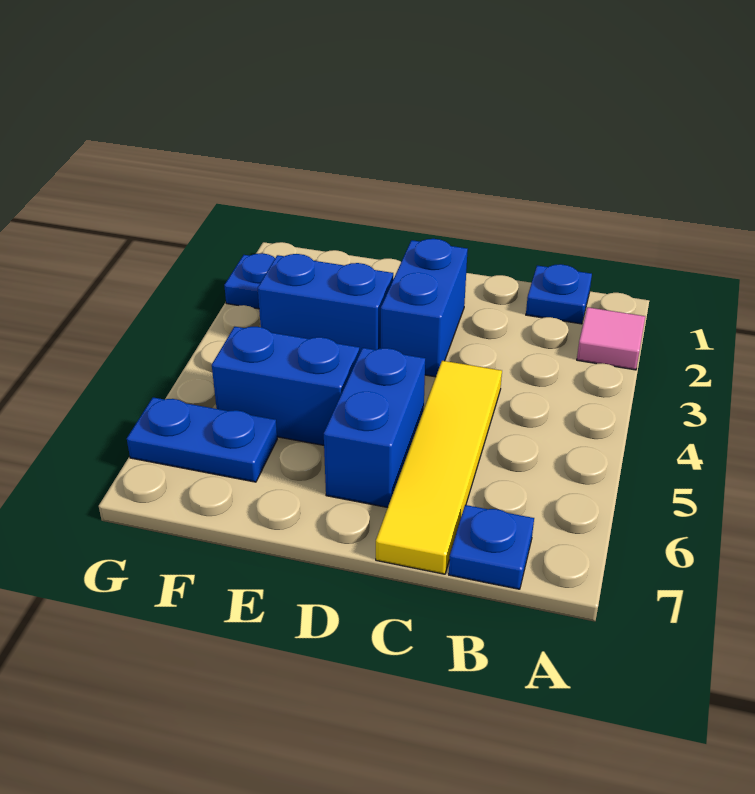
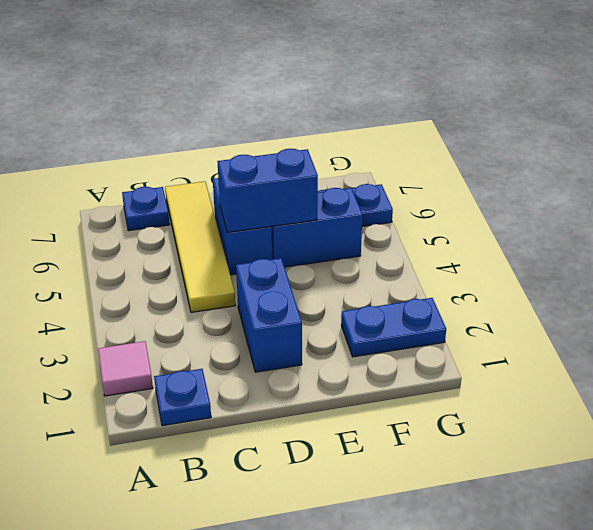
blue brick E3:F3 level 1 -> blue brick D5:E5 level 2

